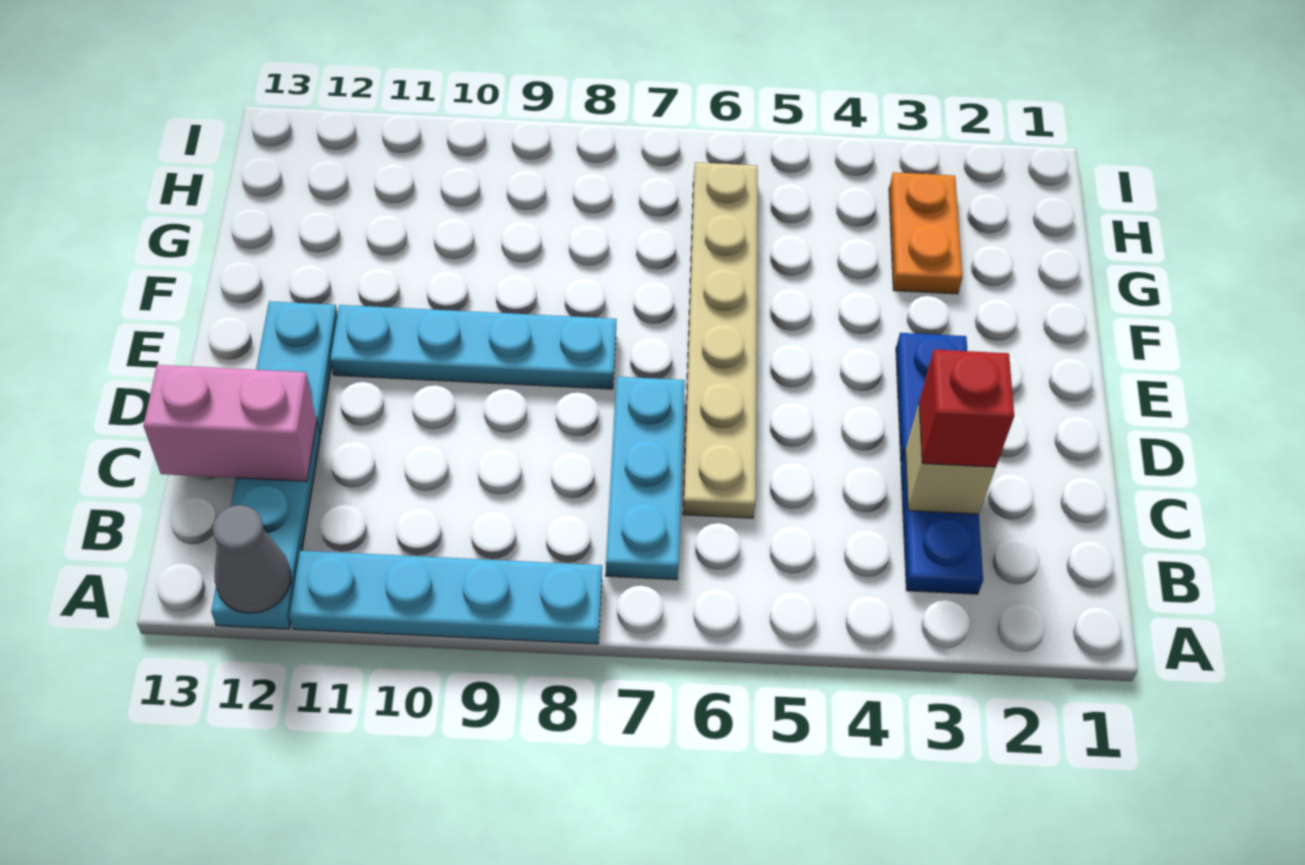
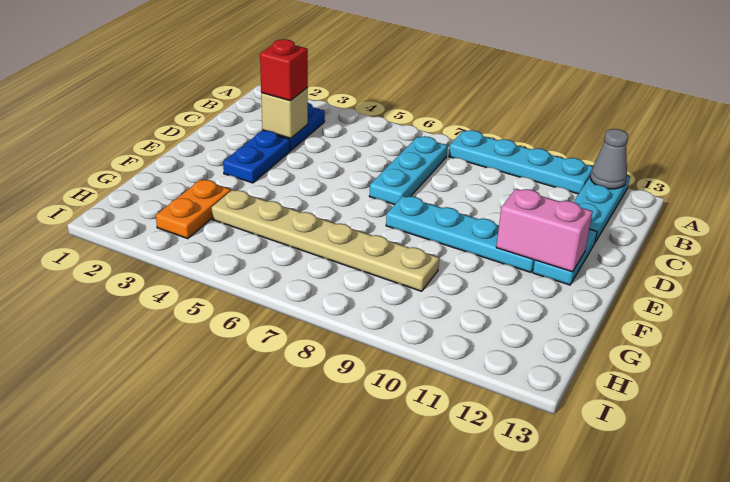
tan plate C6:H6 level 1 -> tan plate G4:G9 level 1
pink brick C12:C13 level 2 -> pink brick E11:E12 level 2

